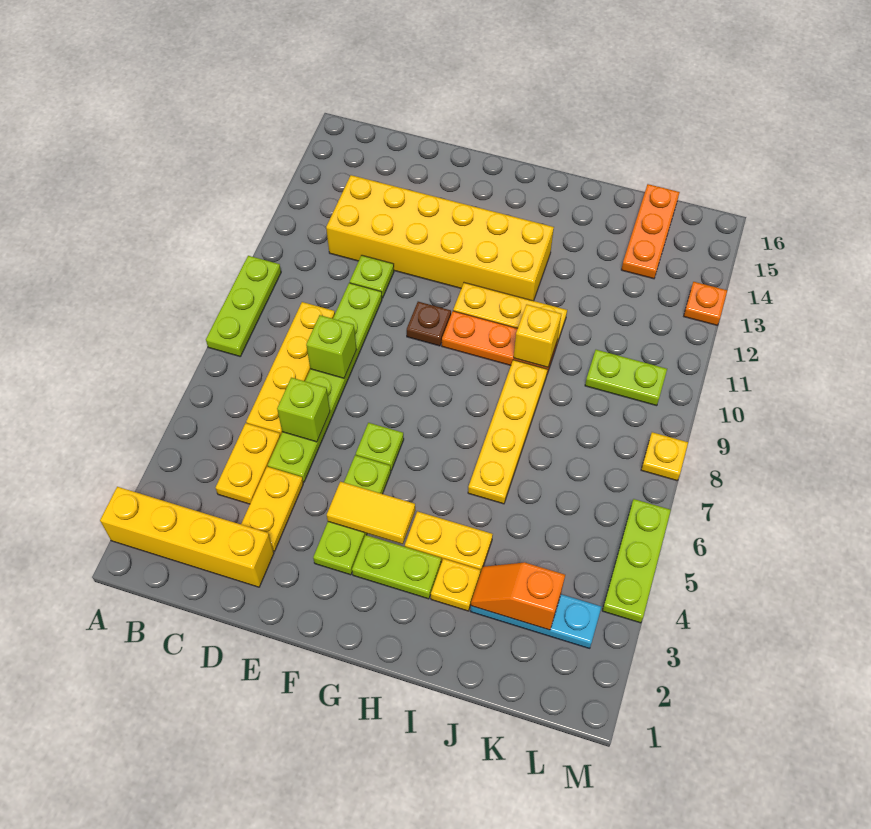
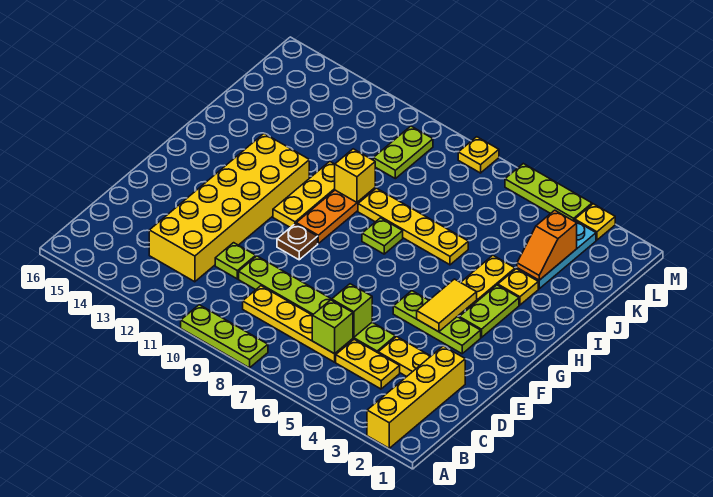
lime brick D8 level 2 -> lime brick C6 level 2
lime plate F6 level 1 -> lime plate H8 level 1
orange plate K14:K16 level 1 -> none
none -> yellow plate M3 level 1
orange plate M13 level 1 -> none

